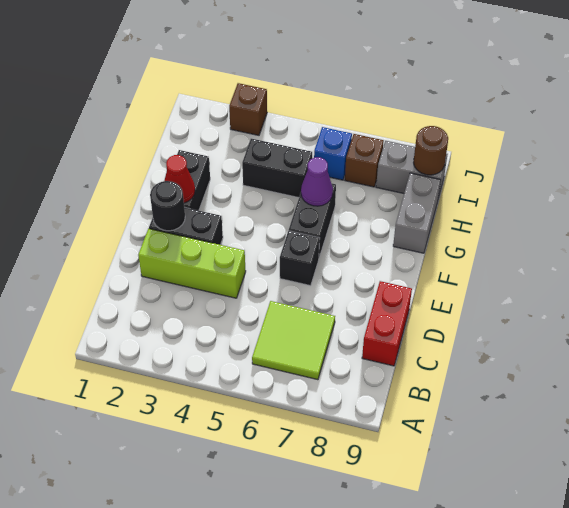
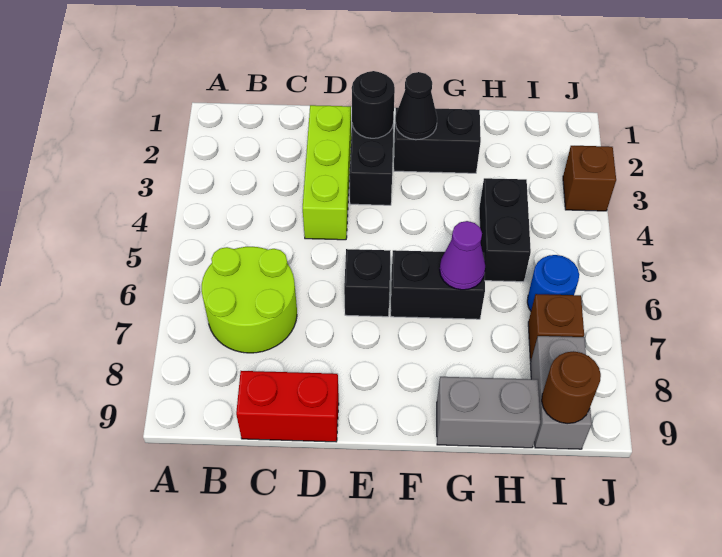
lime tile B6:C7 level 1 -> lime round brick B6:C7 level 1
red cone F2 level 2 -> black cone F2 level 2
blue brick I6 level 1 -> blue round brick I6 level 1

